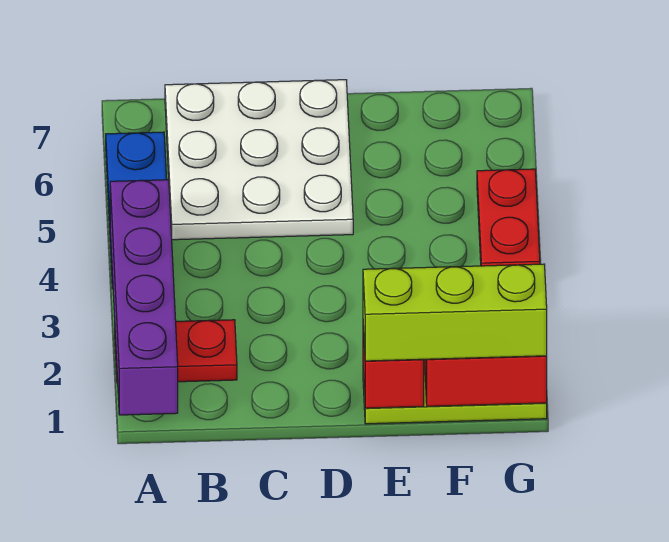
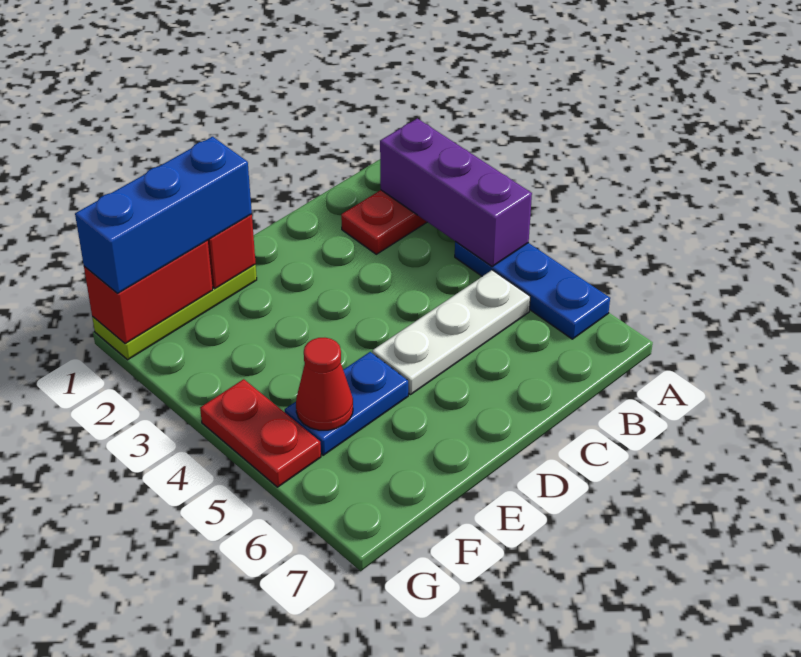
purple brick A1:A4 level 2 -> purple brick A2:A4 level 2
white plate B5:D7 level 1 -> white plate B5:D5 level 1
lime brick E1:G1 level 3 -> blue brick E1:G1 level 3
none -> blue plate E5:F5 level 1
none -> red cone F5 level 2

